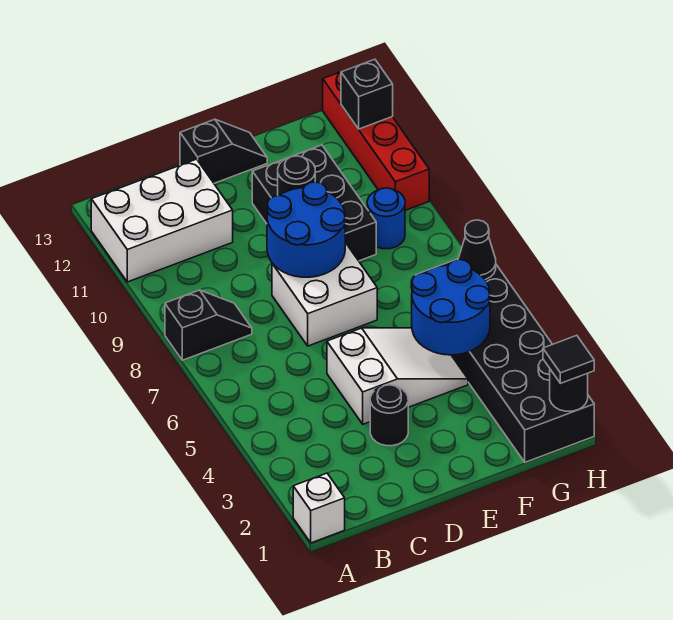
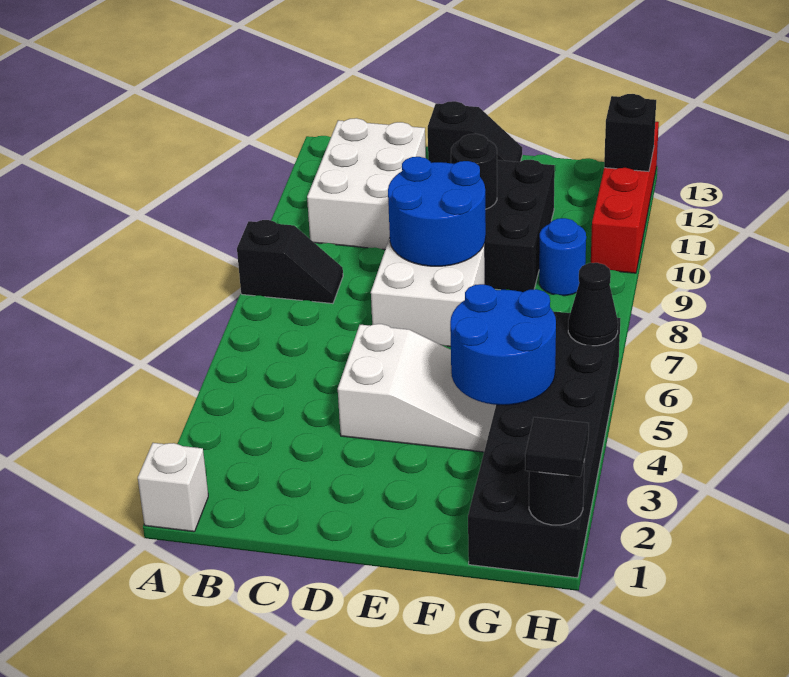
white brick A11:C12 level 1 -> white brick B10:C12 level 1
black round brick D3 level 1 -> none

